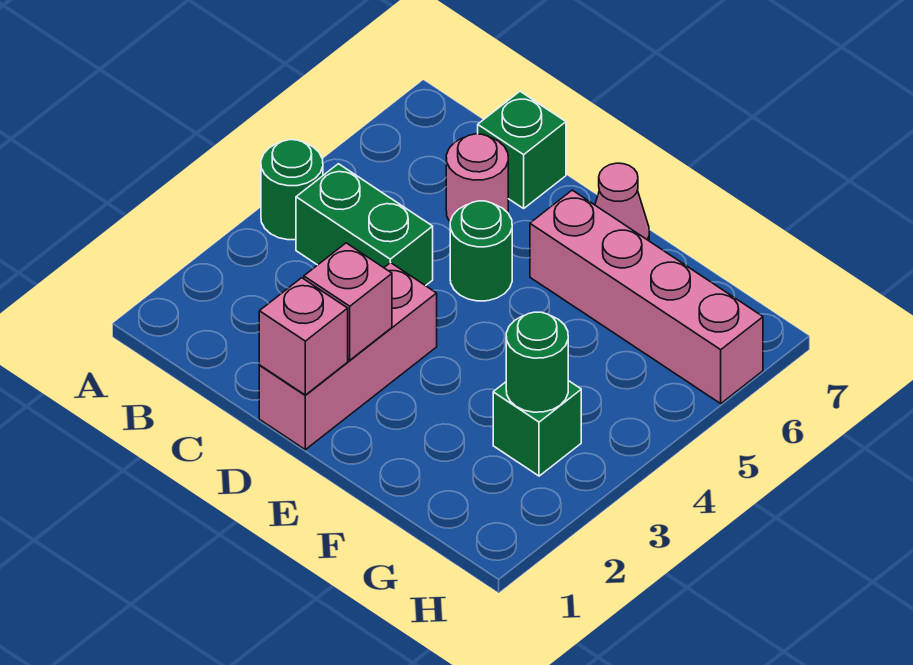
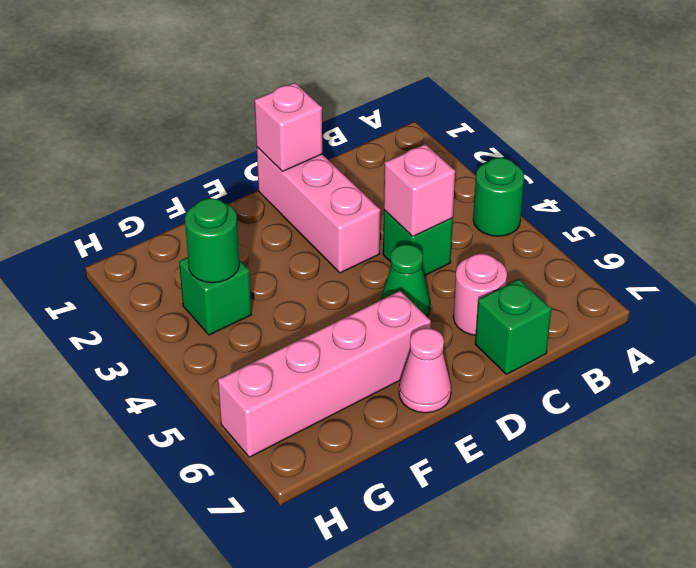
green brick B4:C4 level 1 -> green brick C4 level 1
pink brick D2 level 2 -> pink brick C4 level 2
green round brick D5 level 1 -> green cone D5 level 1

